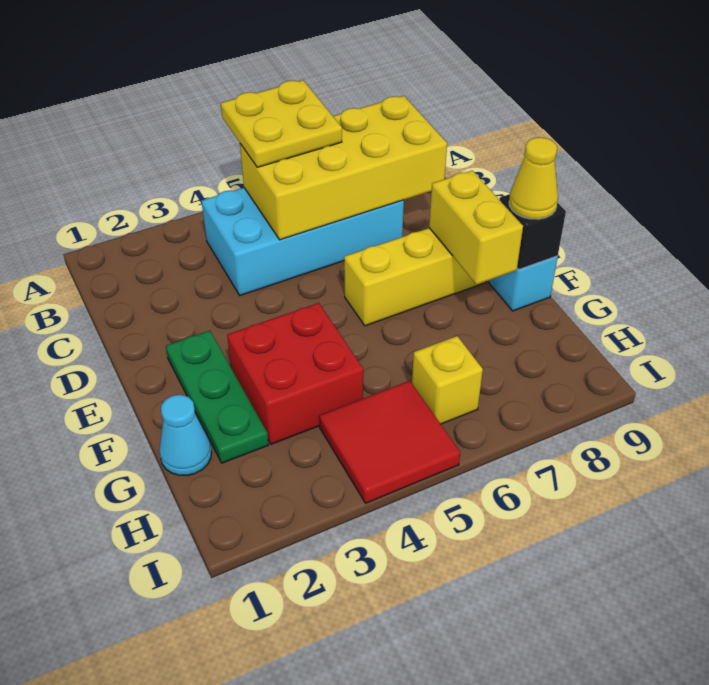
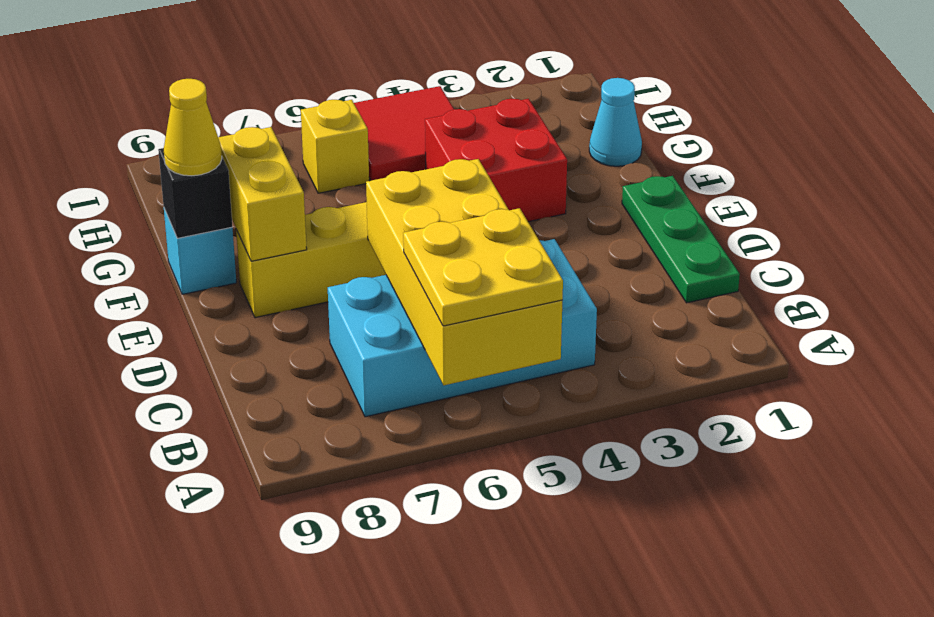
yellow brick B5:C8 level 2 -> yellow brick A5:D6 level 2
green plate E2:G2 level 1 -> green plate C1:E1 level 1

